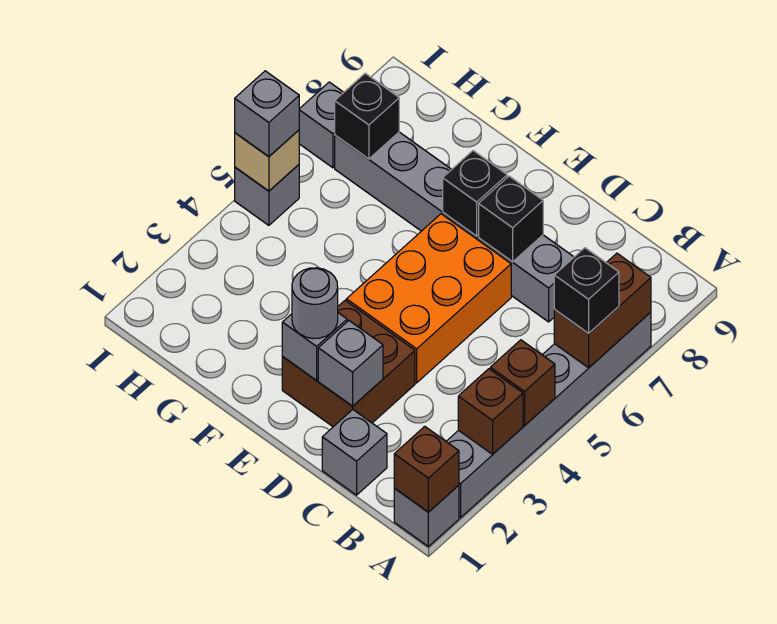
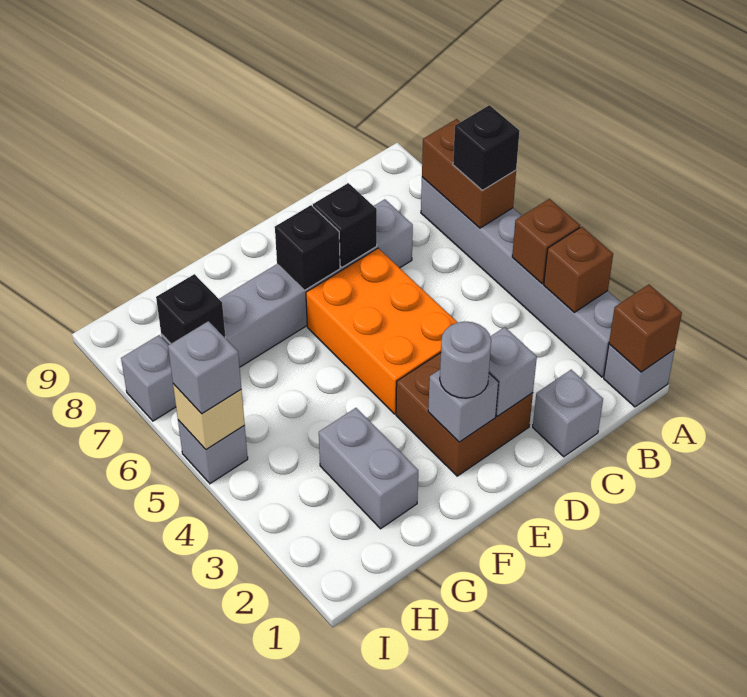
none -> grey brick G2:G3 level 1

